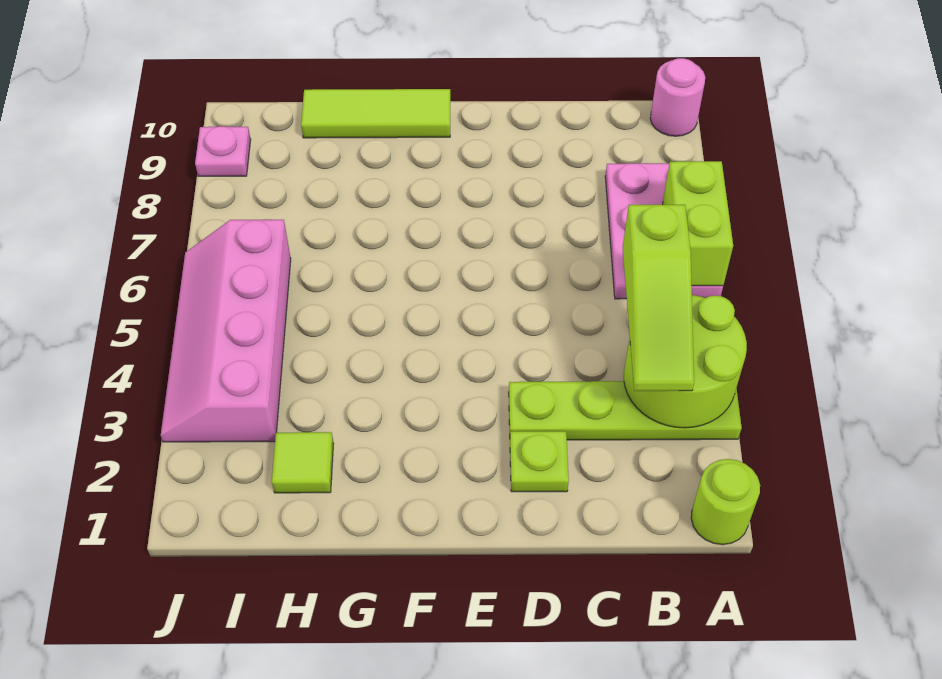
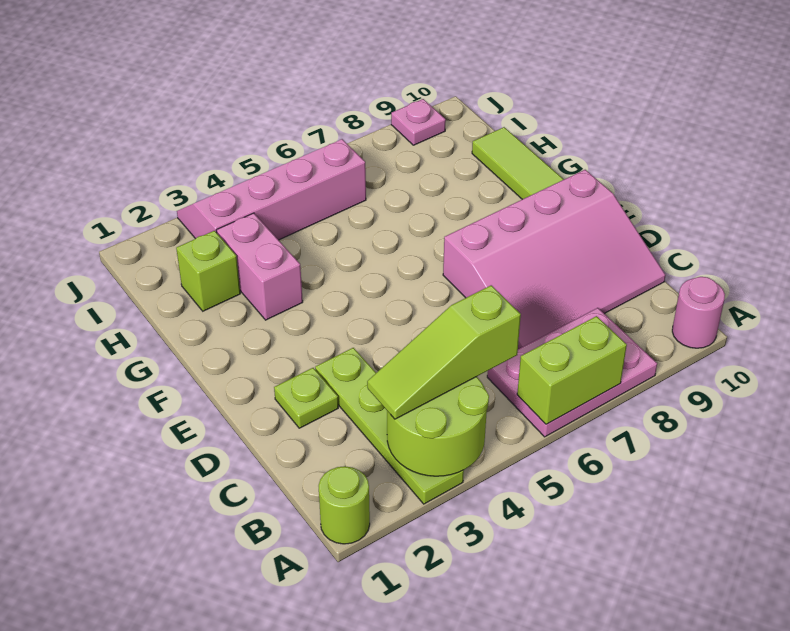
none -> pink slope C7:E10 level 1 top E
none -> pink brick G3:H3 level 1
lime tile H2 level 1 -> lime brick H2 level 1

